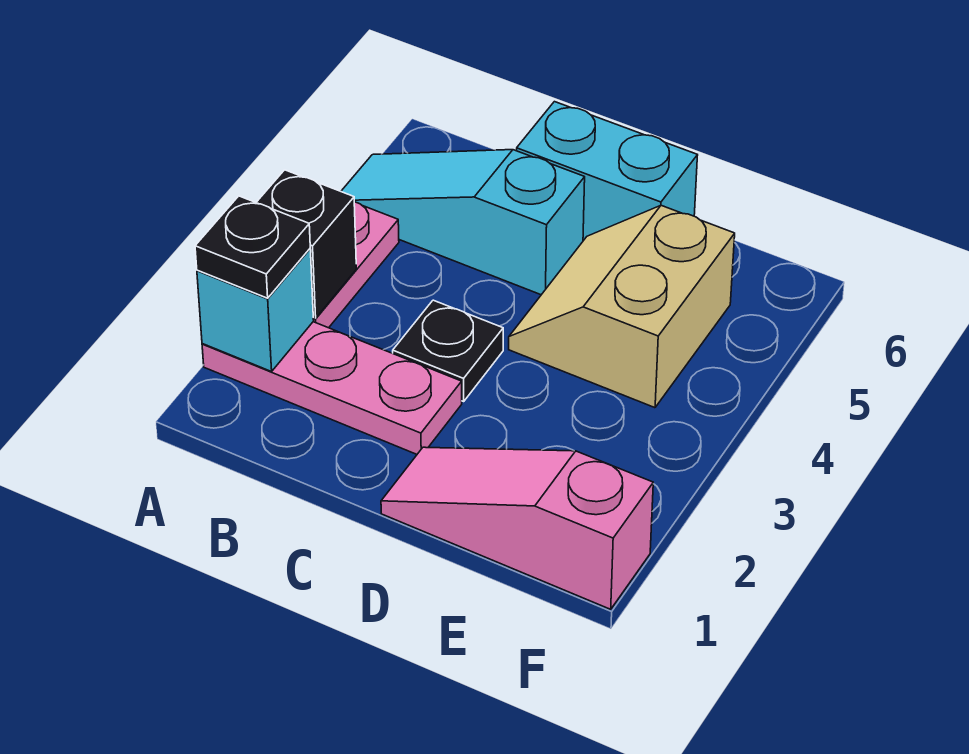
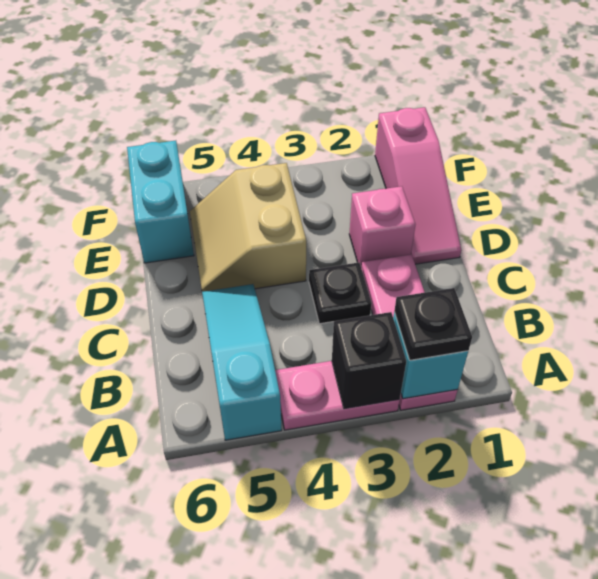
cyan slope A5:C5 level 1 top C -> cyan slope A5:C5 level 1 top A
cyan brick C6:D6 level 1 -> cyan brick E6:F6 level 1
none -> pink brick D2 level 1
tan slope D4:E5 level 1 top E -> tan slope D4:E5 level 1 top 4

